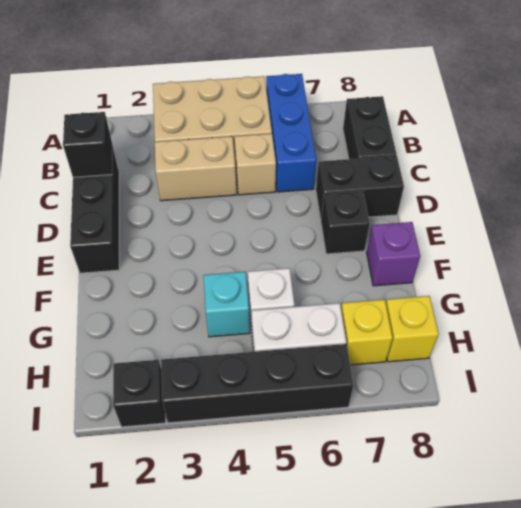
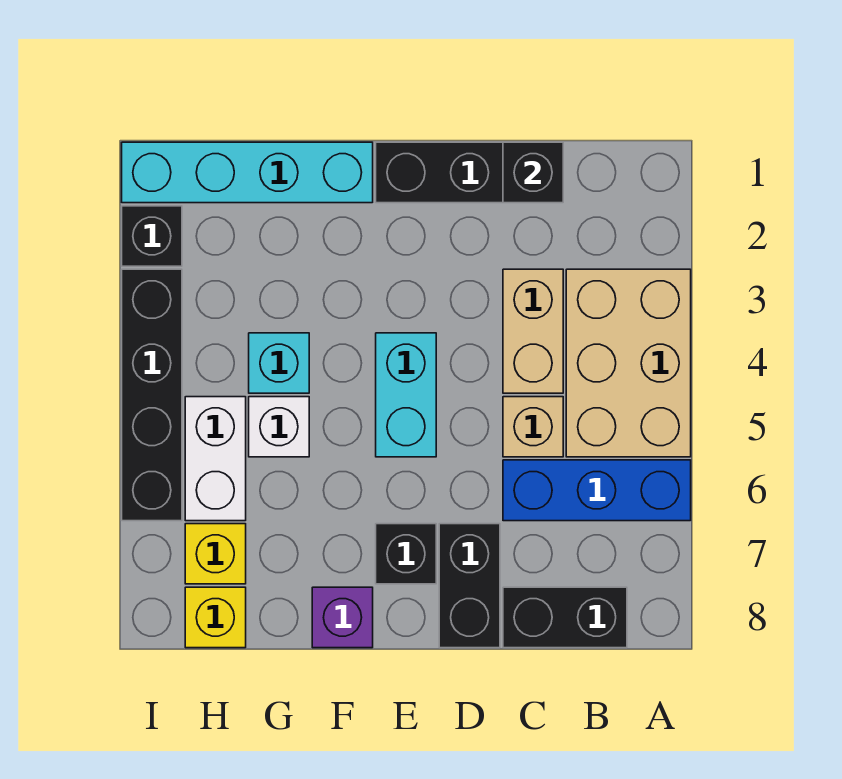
none -> cyan brick E4:E5 level 1
none -> cyan brick F1:I1 level 1

